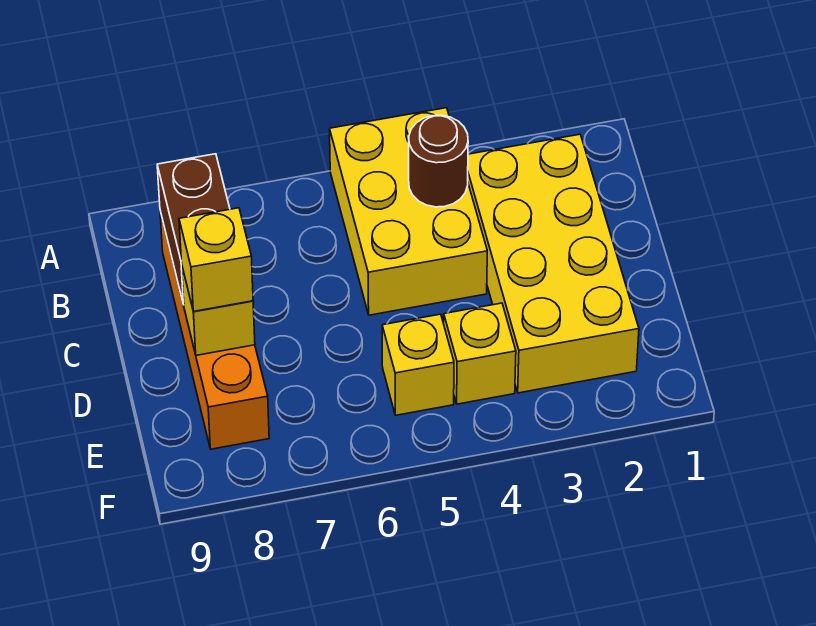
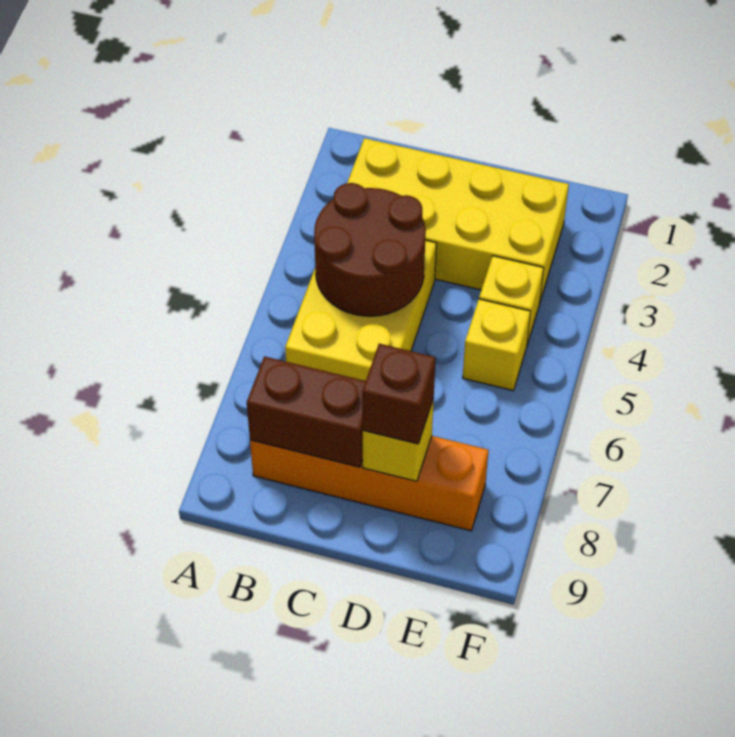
yellow brick A4:C5 level 1 -> yellow brick B4:C6 level 1
brown round brick B4 level 2 -> brown round brick B4:C5 level 2
yellow brick D8 level 3 -> brown brick D8 level 3

